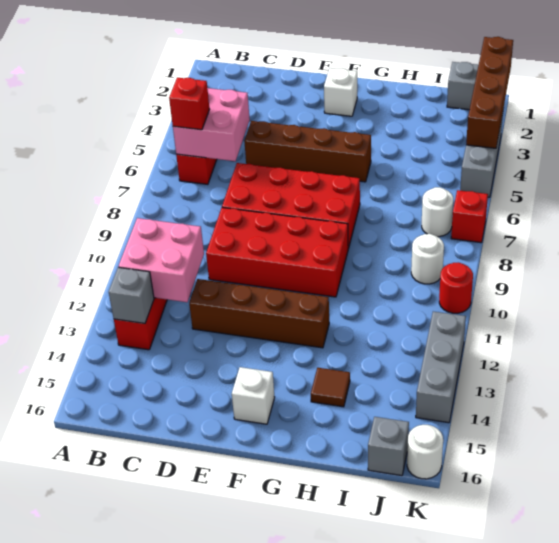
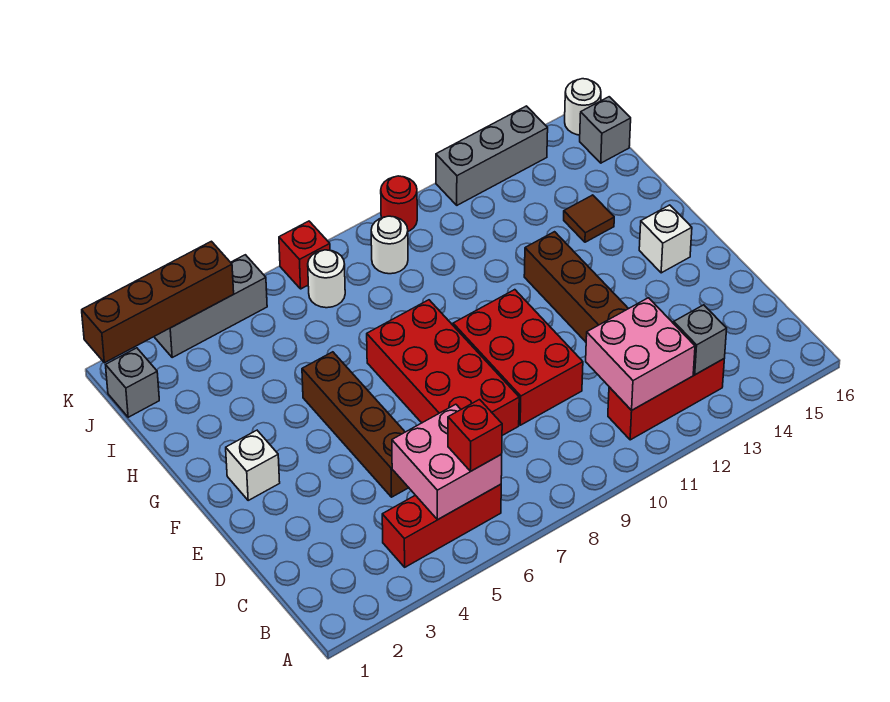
red brick D9:G10 level 1 -> red brick D9:F10 level 1

